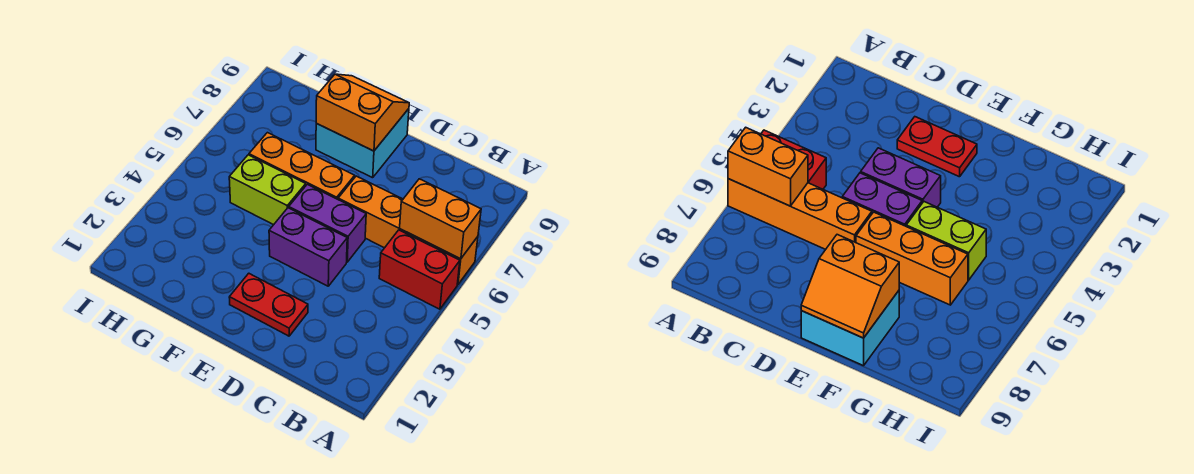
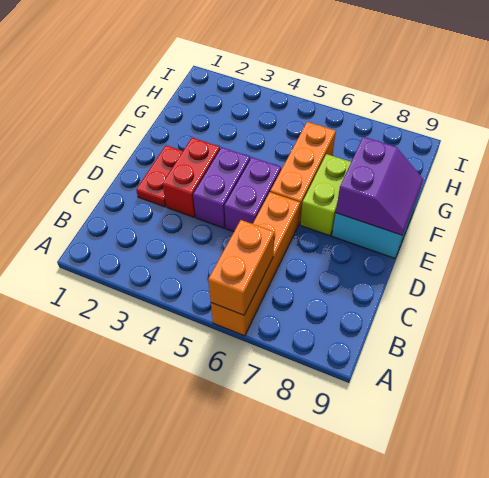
red brick A5:B5 level 1 -> red brick D3:E3 level 1
orange slope E8:F9 level 2 top 8 -> purple slope E8:F9 level 2 top 8
lime brick F5:G5 level 1 -> lime brick E7:F7 level 1

